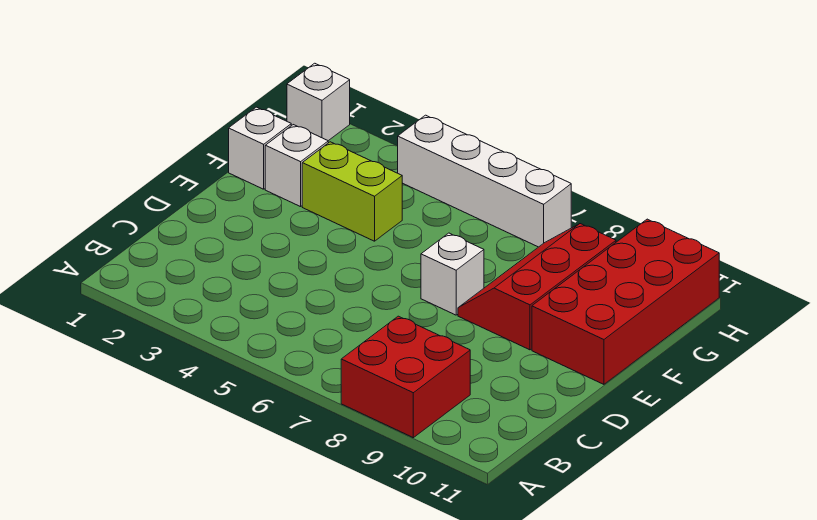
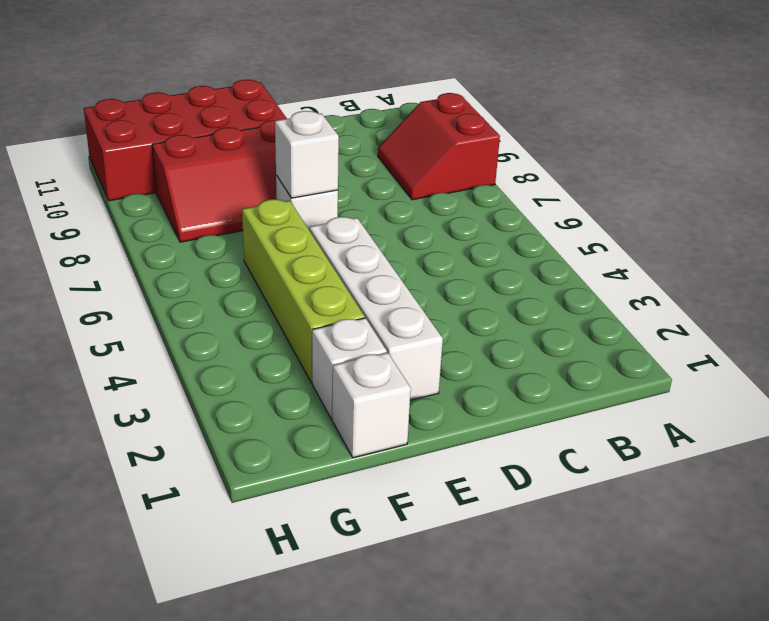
red brick A8:B9 level 1 -> red slope A8:B9 level 1 top A
lime brick F3:F4 level 1 -> lime brick F3:F6 level 1
white brick H1 level 1 -> white brick E7 level 2
white brick H4:H7 level 1 -> white brick E2:E5 level 1

